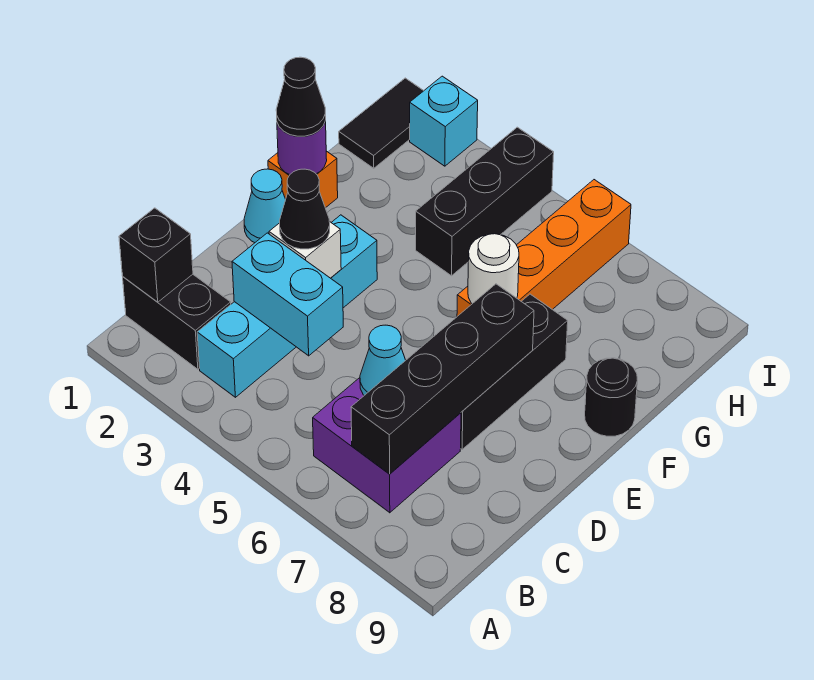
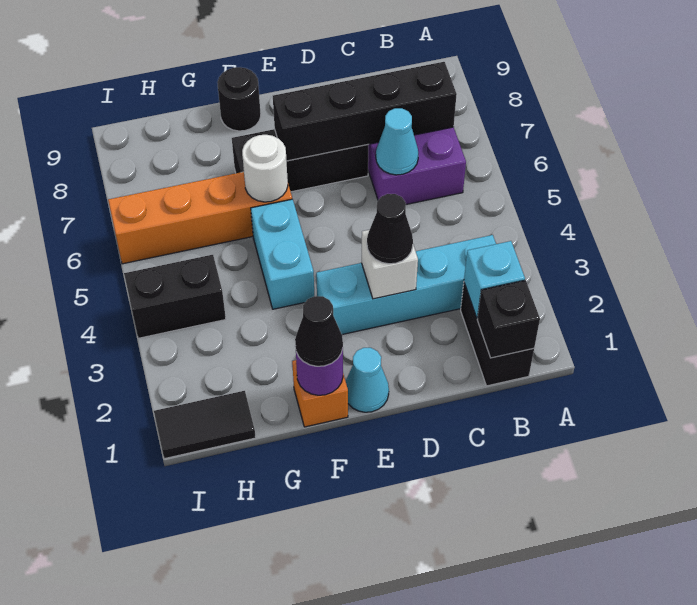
cyan brick C3:C4 level 2 -> cyan brick F4:F5 level 1
black brick G4:I4 level 1 -> black brick H4:I4 level 1
cyan brick I2 level 1 -> cyan brick B2 level 2

